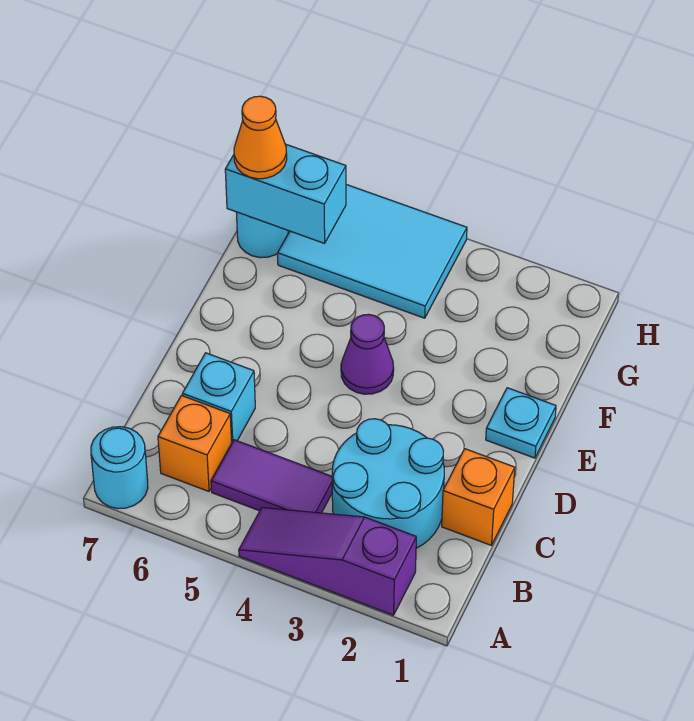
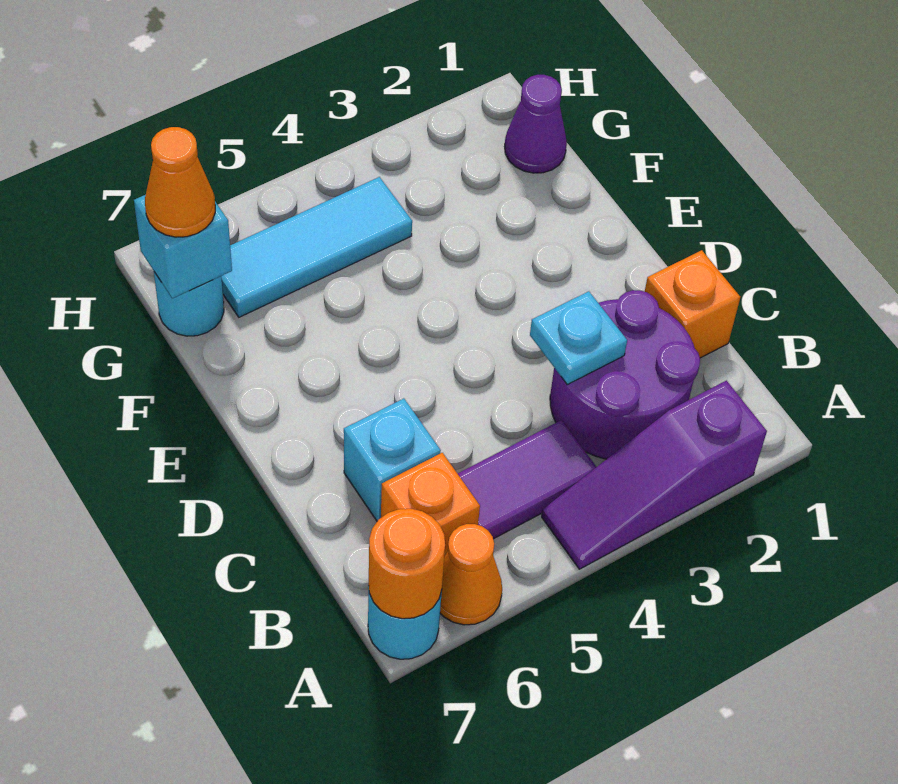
none -> orange cone A6 level 1
none -> orange round brick A7 level 2
cyan round brick B2:C3 level 1 -> purple round brick B2:C3 level 1
cyan plate E1 level 1 -> cyan plate C3 level 2
purple cone E4 level 1 -> purple cone G1 level 1
cyan tile G4:H6 level 1 -> cyan tile G4:G6 level 1
cyan brick G6:G7 level 2 -> cyan brick G7 level 2

